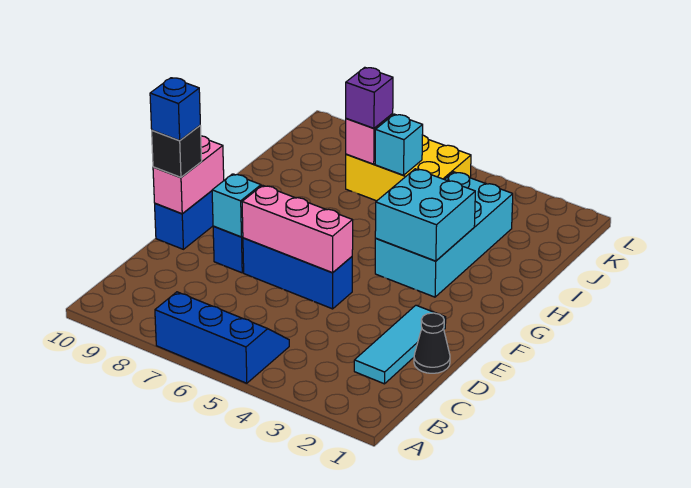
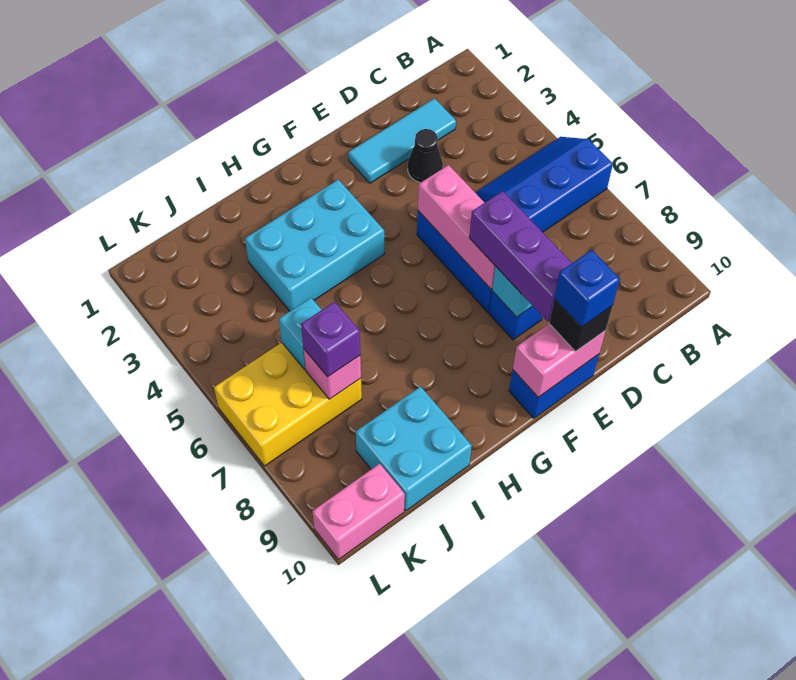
blue slope A5:B7 level 1 top A -> blue slope A5:C6 level 1 top 6
black cone D1 level 1 -> black cone D3 level 1
none -> purple brick E7:E9 level 3
cyan brick G3:J4 level 1 -> cyan brick G3:I4 level 1
cyan brick G3:H4 level 2 -> cyan brick I9:J10 level 1
yellow brick J5:K7 level 1 -> yellow brick J6:L7 level 1
none -> pink brick K10:L10 level 1

